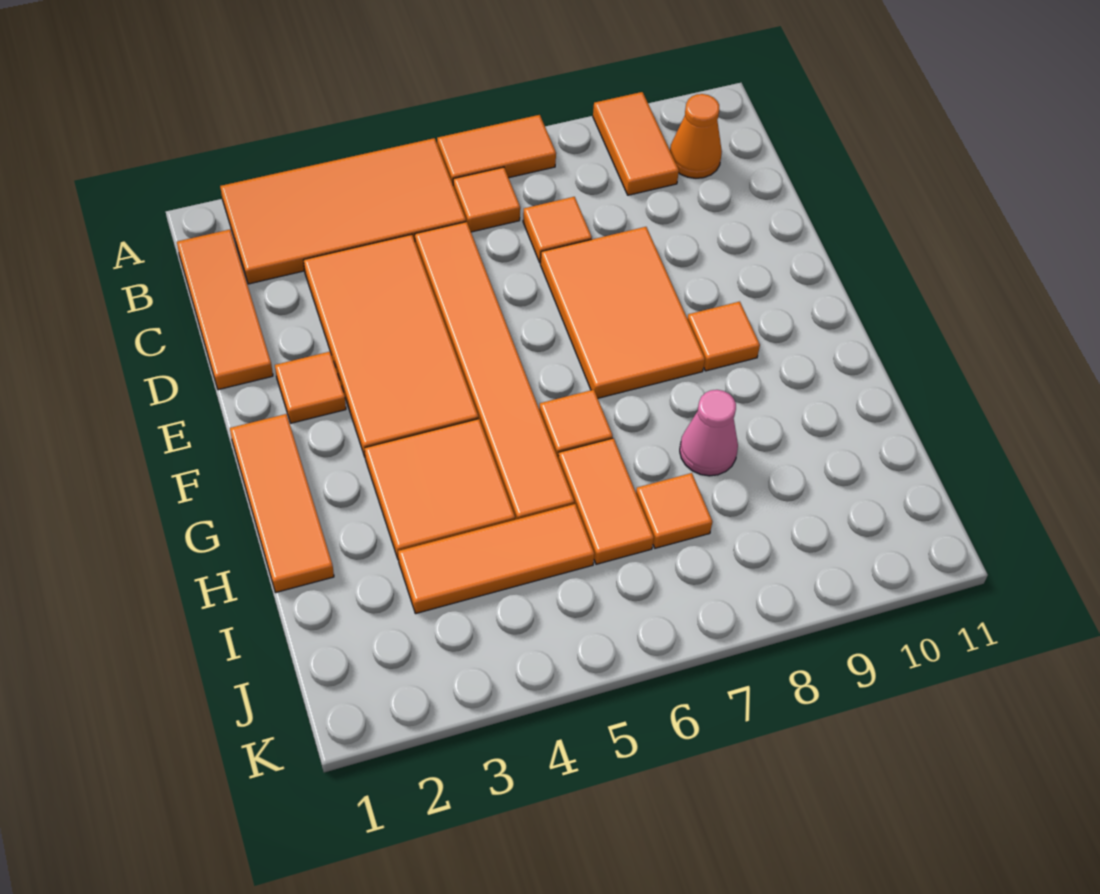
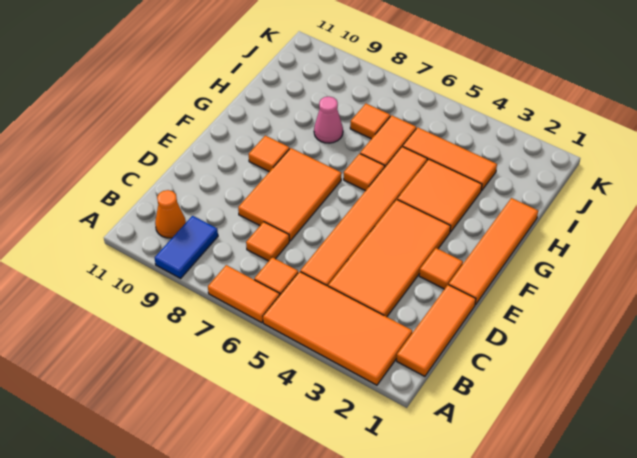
orange tile A9:B9 level 1 -> blue tile A9:B9 level 1
orange tile F1:H1 level 1 -> orange tile E1:H1 level 1

